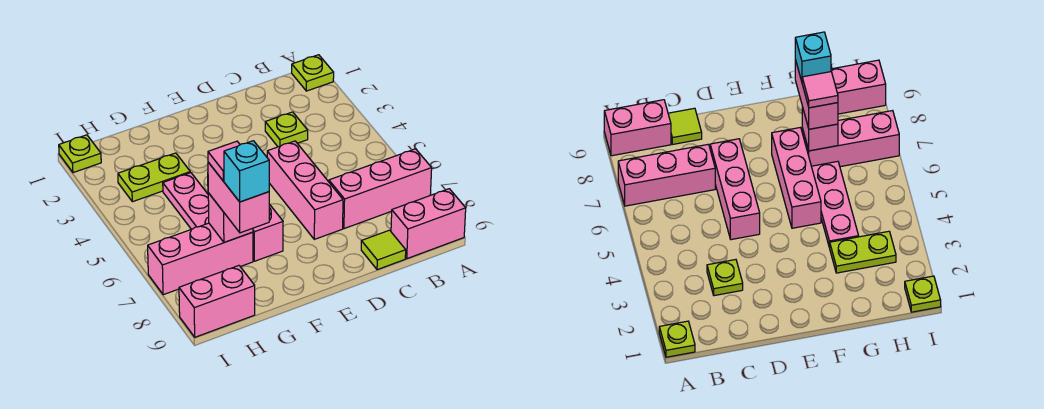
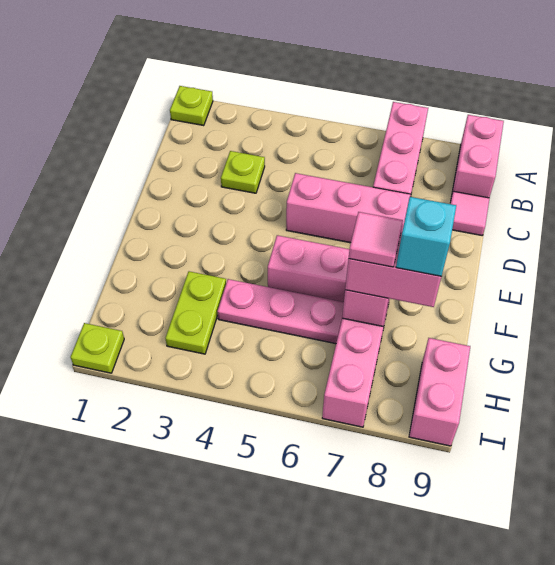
lime tile C9 level 1 -> pink tile C9 level 1

